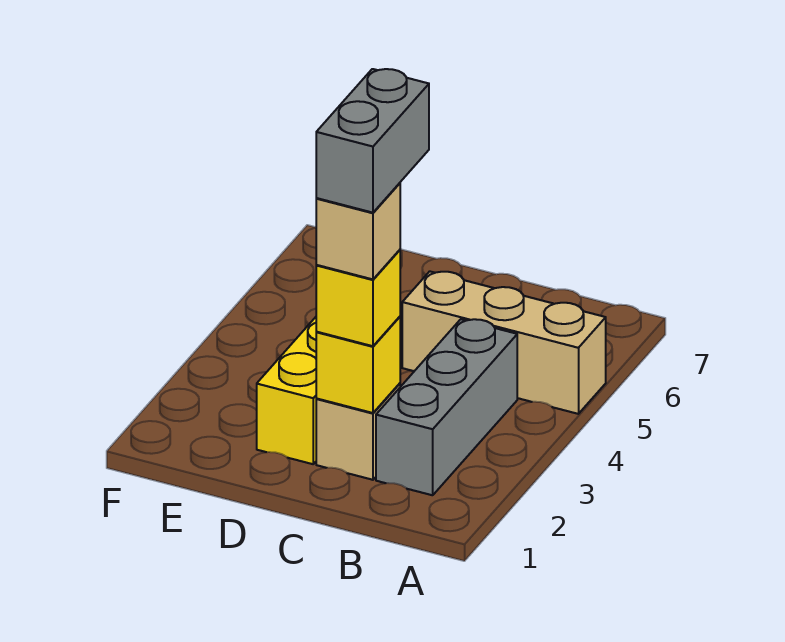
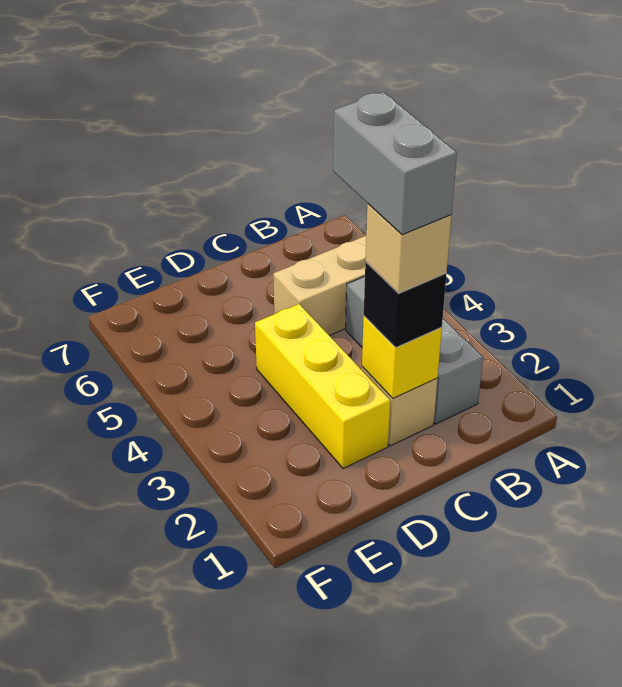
yellow brick C2 level 3 -> black brick C2 level 3

